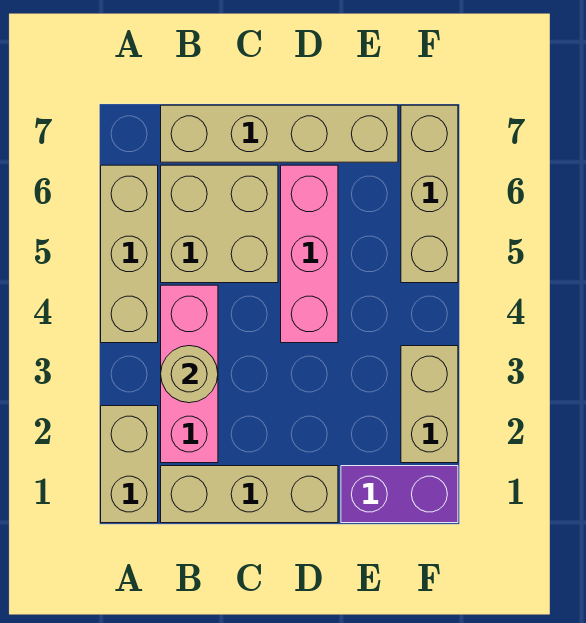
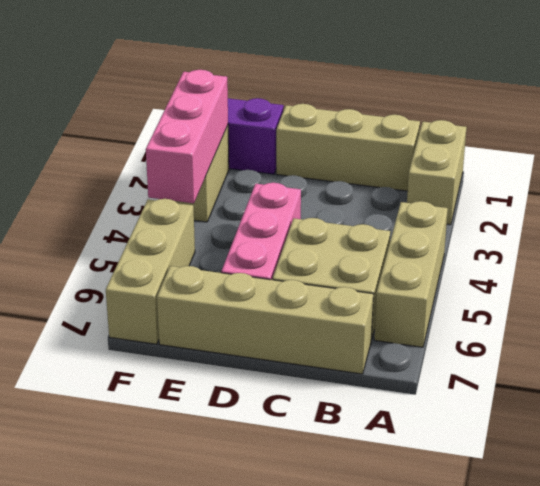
pink brick B2:B4 level 1 -> pink brick F2:F4 level 2
tan round brick B3 level 2 -> none

